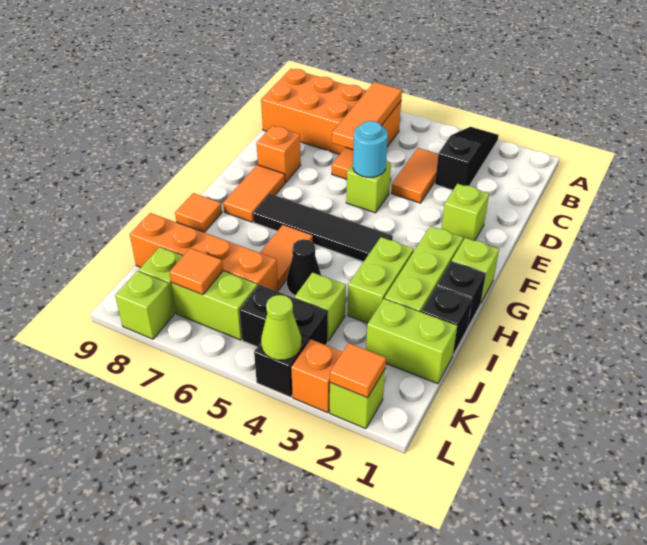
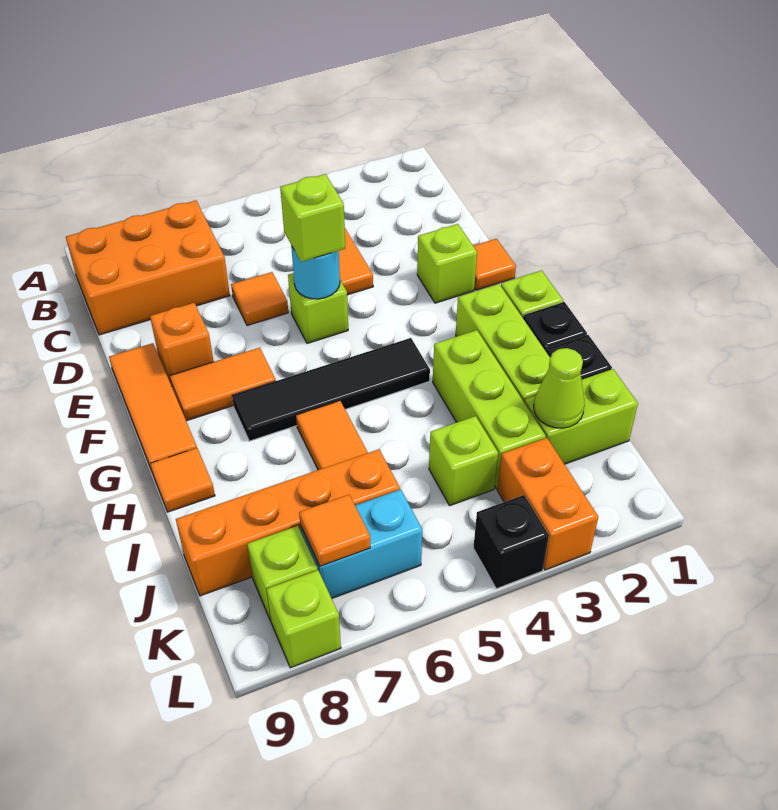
black slope A3:C3 level 1 top C -> none
orange brick B6:C9 level 1 -> orange brick B7:C9 level 1
orange tile B6:D6 level 2 -> orange tile E9:G9 level 1
orange tile F8:G8 level 1 -> orange tile F7:F8 level 1
lime brick H3:I3 level 1 -> lime brick H3:J3 level 1
black cone I5 level 1 -> none
black brick K4:K5 level 1 -> none
lime brick K6:K7 level 1 -> cyan brick K6:K7 level 1
lime brick L2 level 1 -> lime brick E5 level 3
orange tile L2 level 2 -> orange tile E1 level 1
orange brick L3 level 1 -> orange brick K3:L3 level 1
lime cone L4 level 2 -> lime cone J2 level 2

